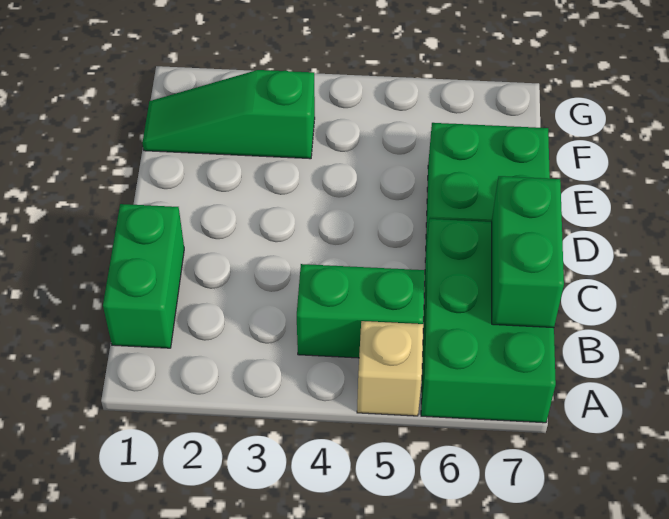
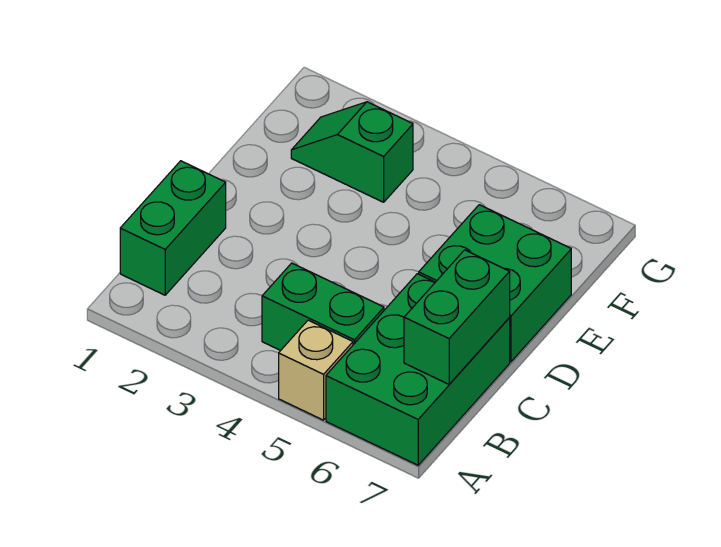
green slope F1:F3 level 1 top 3 -> green slope F2:F3 level 1 top 3

